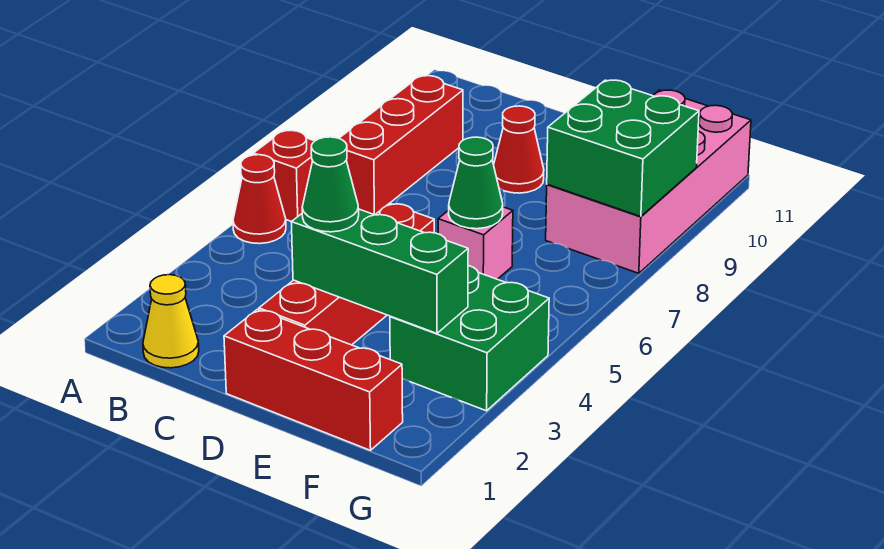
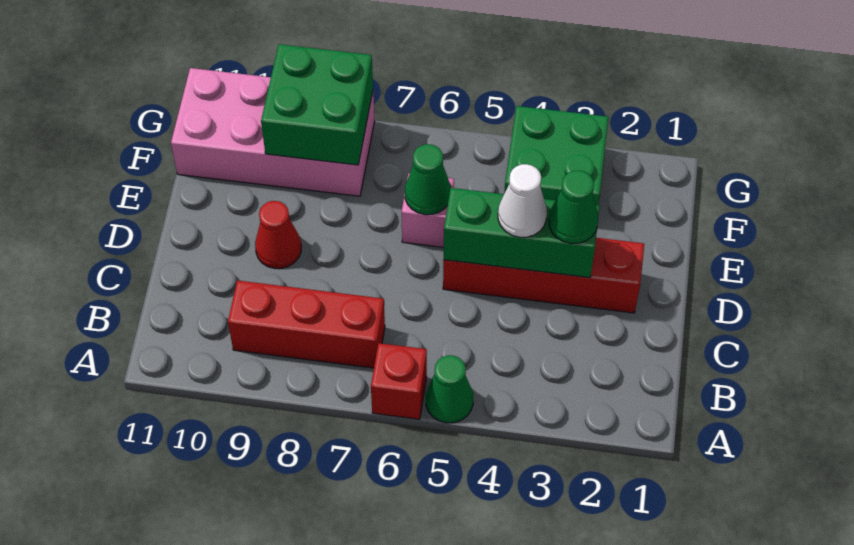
red cone A5 level 1 -> green cone A5 level 1
yellow cone B1 level 1 -> none
red brick D1:F1 level 1 -> none
green brick D3:F3 level 2 -> green brick D3:D5 level 2
none -> white cone D4 level 3

